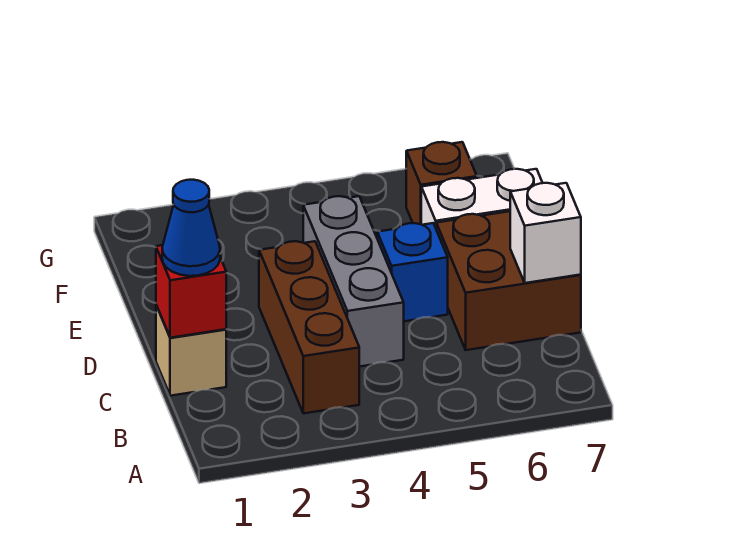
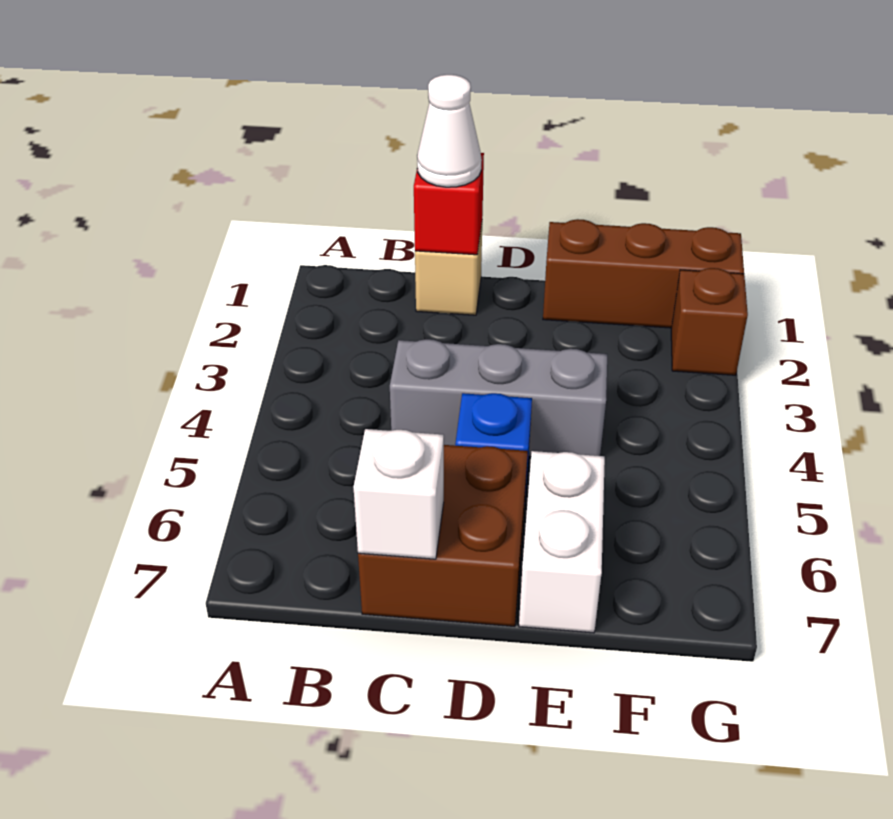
brown brick B3:D3 level 1 -> brown brick E1:G1 level 1
blue cone C1 level 3 -> white cone C1 level 3
brown brick F6 level 1 -> brown brick G2 level 1

